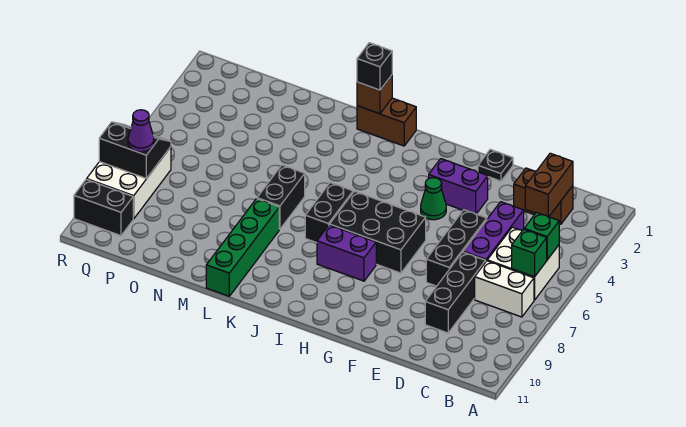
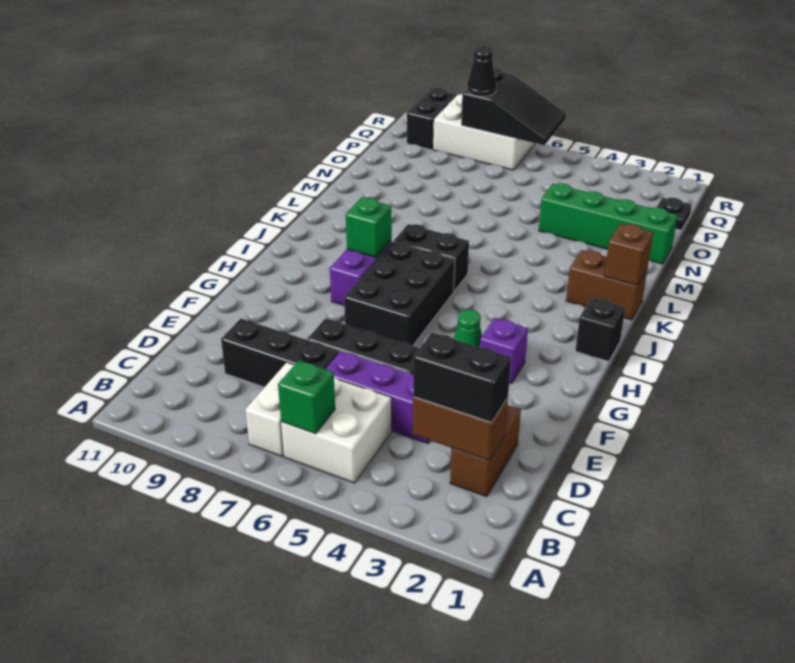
green brick B5 level 2 -> green brick I8 level 2
black plate F1 level 1 -> black plate P1 level 1
purple brick F3:G3 level 1 -> purple brick G3 level 1
brown brick J1:K1 level 1 -> brown brick K1:K2 level 1
black brick K1 level 3 -> black brick I1 level 1
black brick L6:L7 level 1 -> black brick C2:C3 level 3
green brick L8:L11 level 1 -> green brick N1:N4 level 1
black slope Q7:R8 level 2 top 8 -> black slope Q6:R8 level 2 top 8
purple cone Q8 level 3 -> black cone Q8 level 3

